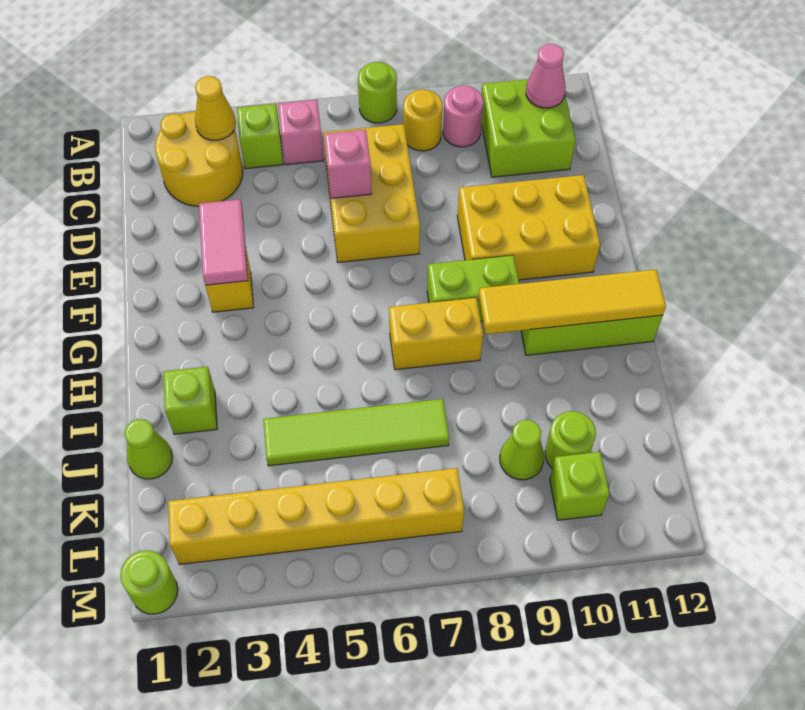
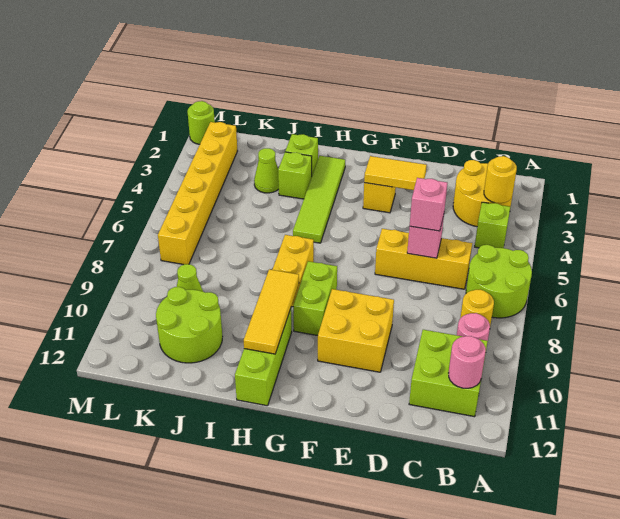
lime round brick A7 level 1 -> lime round brick A6:B7 level 1
yellow cone B3 level 2 -> yellow round brick B3 level 2
pink brick B5 level 1 -> pink brick D6 level 3
pink cone B11 level 2 -> pink round brick B11 level 2
yellow brick C6:E7 level 1 -> yellow brick C6:E6 level 1
pink tile E3:F3 level 2 -> yellow tile E3:F3 level 2
yellow brick E9:F11 level 1 -> yellow brick E9:F10 level 1
yellow tile H9:H12 level 2 -> yellow tile H9:H11 level 2
lime cone J1 level 1 -> lime cone J3 level 1
lime tile J4:J7 level 1 -> lime tile H2:H5 level 1
lime round brick K10 level 1 -> lime round brick J10:K11 level 1
lime brick L10 level 1 -> lime brick I3 level 1

